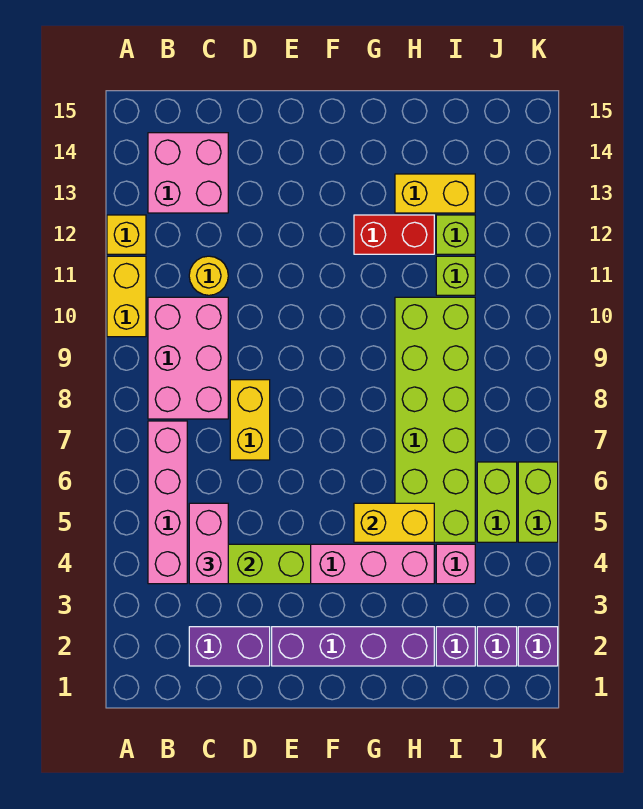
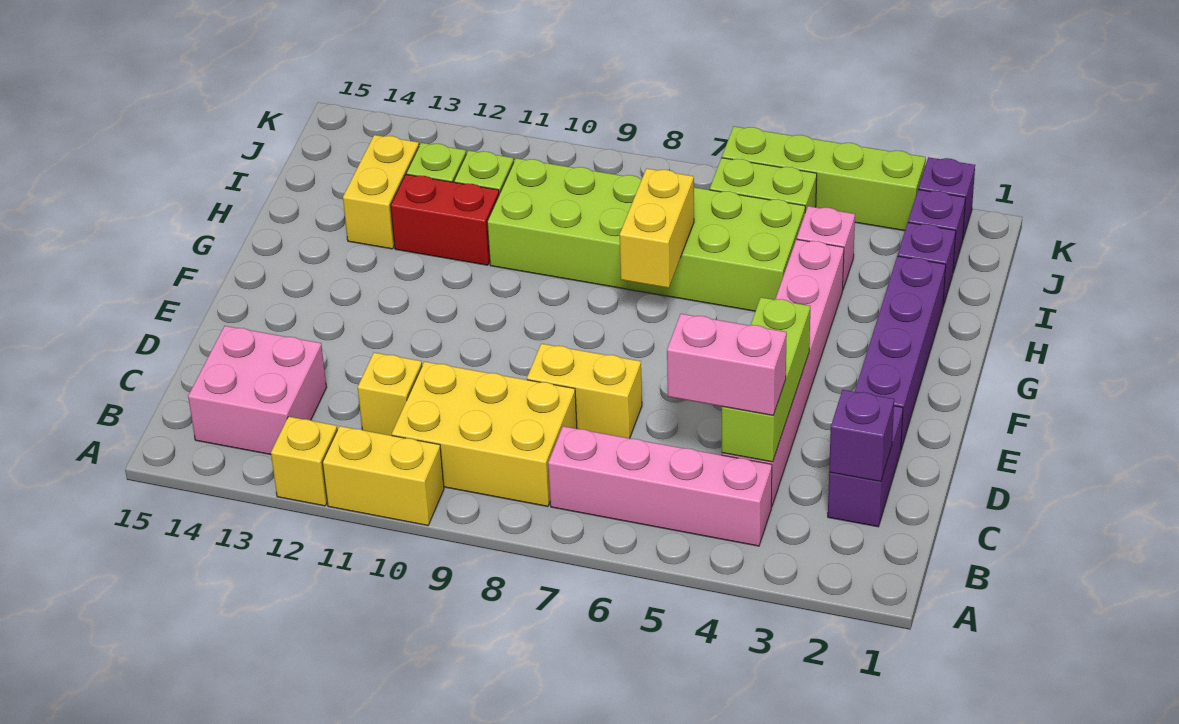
pink brick B8:C10 level 1 -> yellow brick B8:C10 level 1
none -> purple brick C2 level 2
yellow round brick C11 level 1 -> yellow brick C11 level 1
yellow brick G5:H5 level 2 -> yellow brick G7:H7 level 2
red brick G12:H12 level 1 -> red brick H11:H12 level 1
lime brick K5:K6 level 1 -> lime brick K3:K6 level 1

